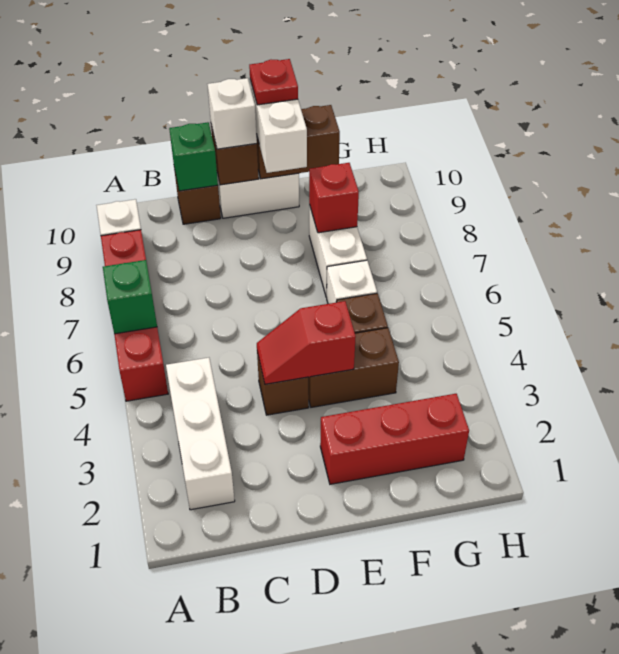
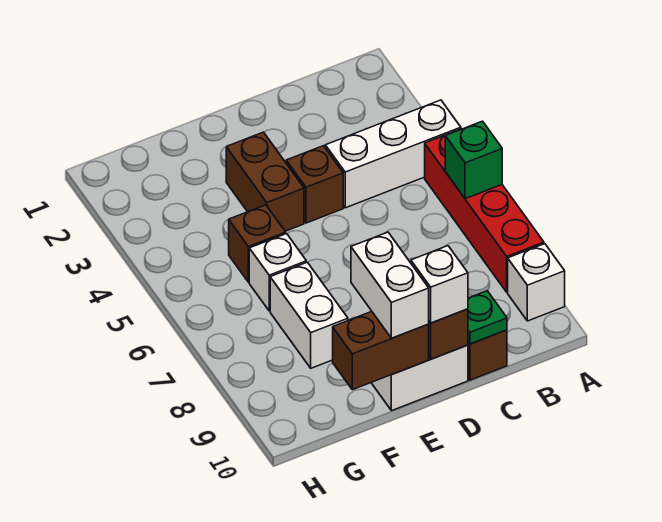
white brick B2:B4 level 1 -> white brick A4:C4 level 1
green brick C10 level 2 -> green plate C10 level 2
red slope D4:E4 level 2 top E -> none
red brick E2:G2 level 1 -> none
brown brick E4:F4 level 1 -> brown brick E3:E4 level 1
red plate E10 level 4 -> none
red brick F8 level 2 -> none

